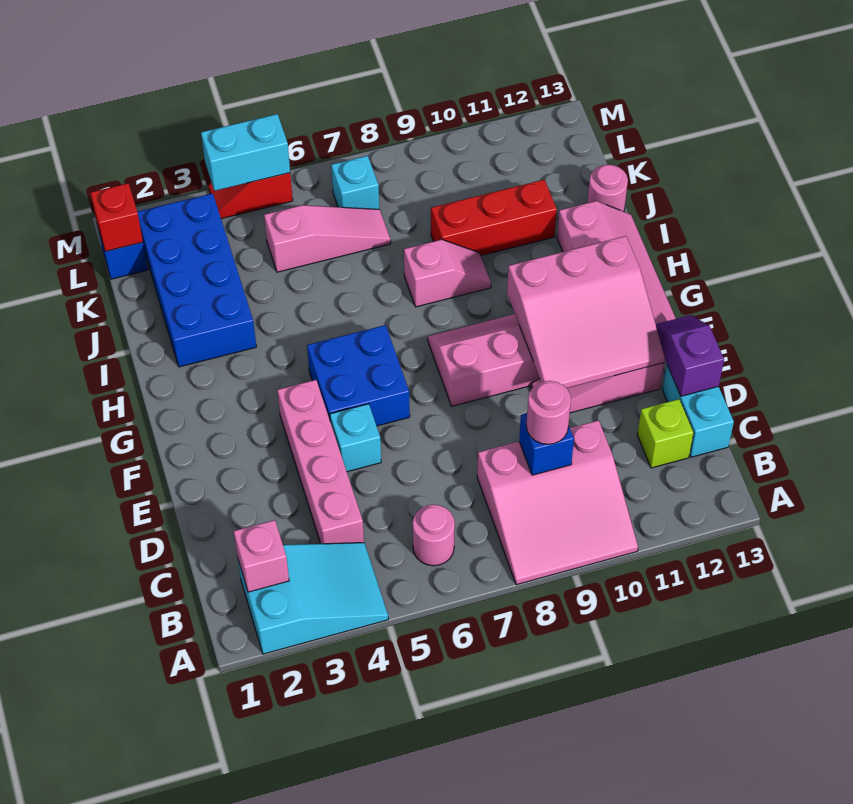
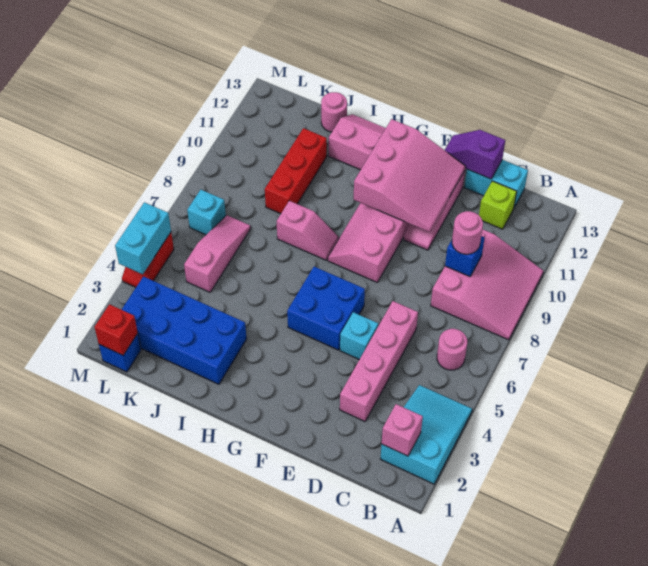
pink brick C4:F4 level 1 -> pink brick D3:D6 level 1
pink slope I8:I9 level 1 top 8 -> pink slope H8:I8 level 1 top I

